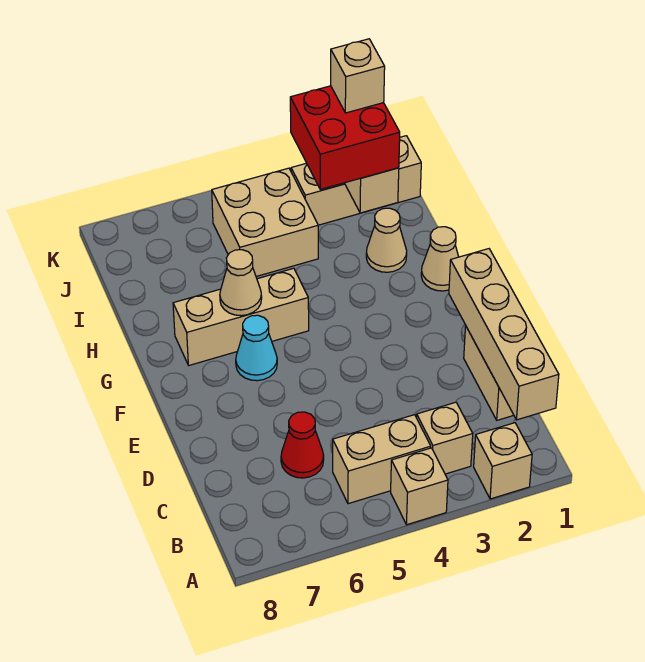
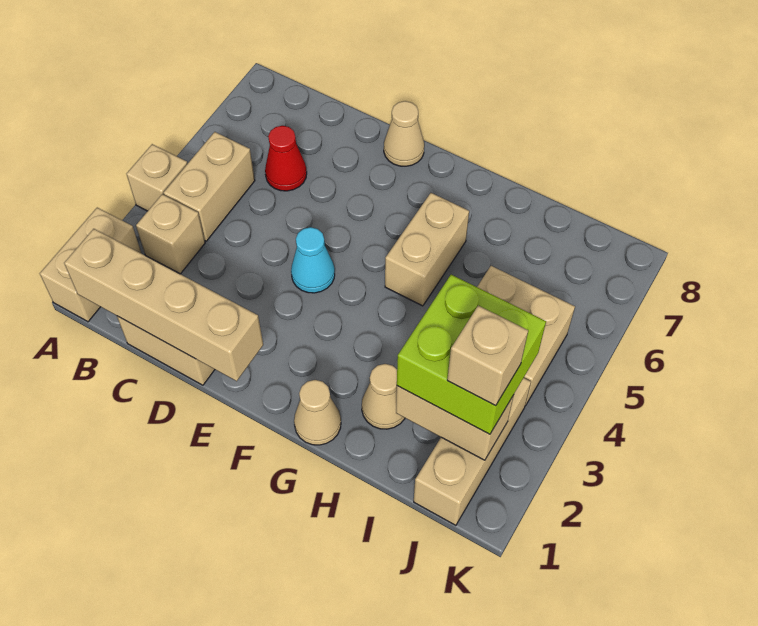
tan brick A2 level 1 -> tan brick A1:A2 level 1
cyan cone F6 level 1 -> cyan cone E4 level 1
tan brick G5:G7 level 1 -> tan brick G5:G6 level 1
tan cone G6 level 2 -> tan cone E8 level 1
red brick I2:J3 level 3 -> lime brick I2:J3 level 3

